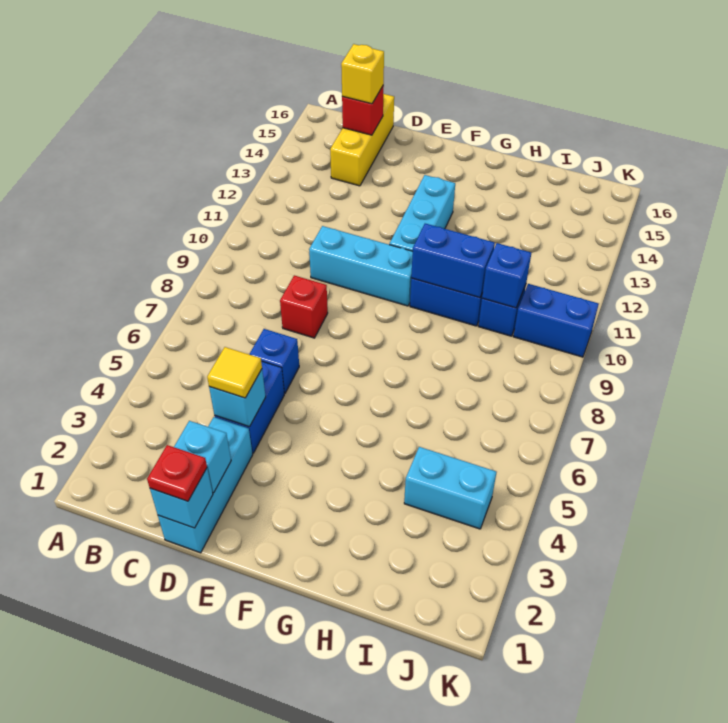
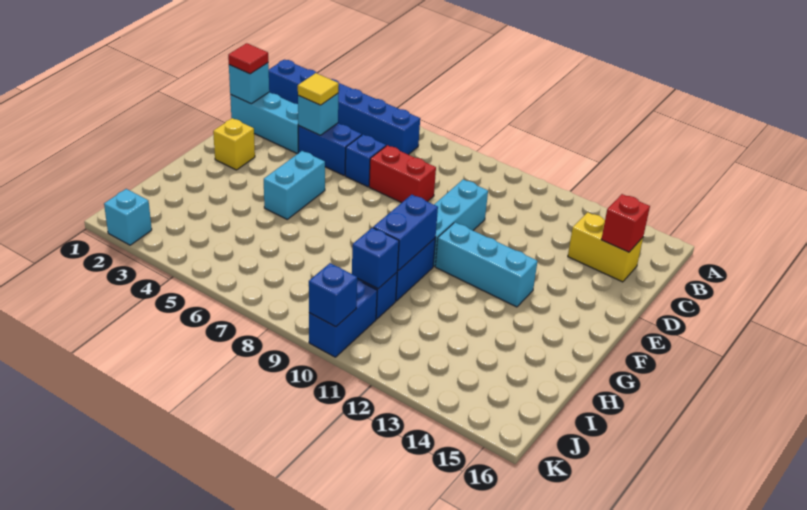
none -> blue brick B1:B6 level 1
yellow brick C14:C16 level 1 -> yellow brick C14:C15 level 1
yellow brick C15 level 3 -> yellow brick F2 level 1
red plate D1 level 3 -> red tile D1 level 3
cyan brick D2 level 2 -> cyan brick K2 level 1
red brick D8 level 1 -> red brick D7:D8 level 1
cyan brick I4:J4 level 1 -> cyan brick F5:G5 level 1
none -> blue brick K10 level 2

